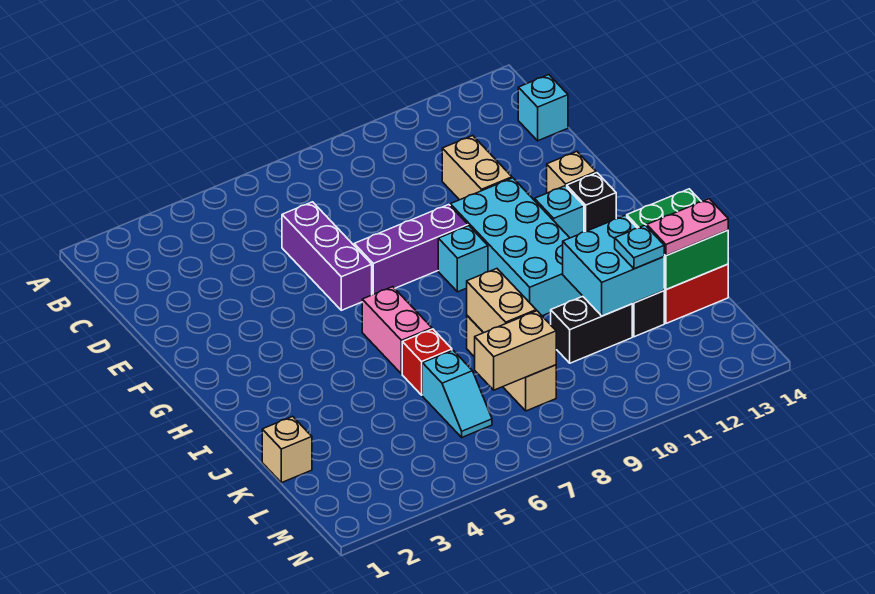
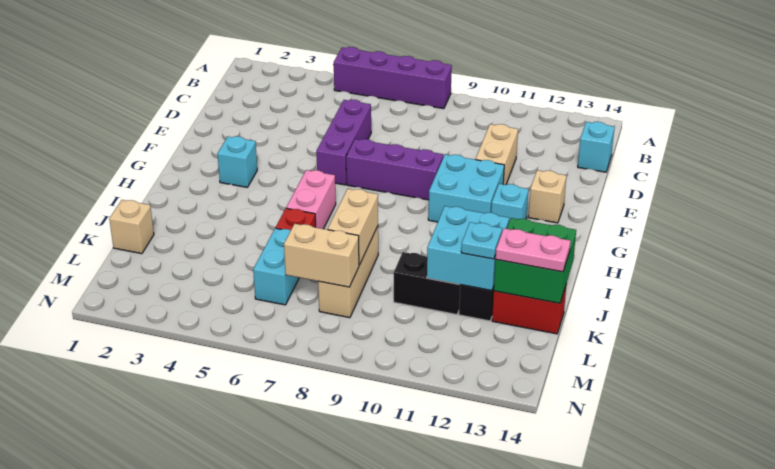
none -> purple brick A5:A8 level 1
cyan brick F10:I11 level 1 -> cyan brick F10:G11 level 1
cyan brick G9 level 1 -> cyan brick G3 level 1
black brick G13 level 1 -> none
cyan slope K6:L6 level 1 top K -> cyan brick K6:L6 level 1

